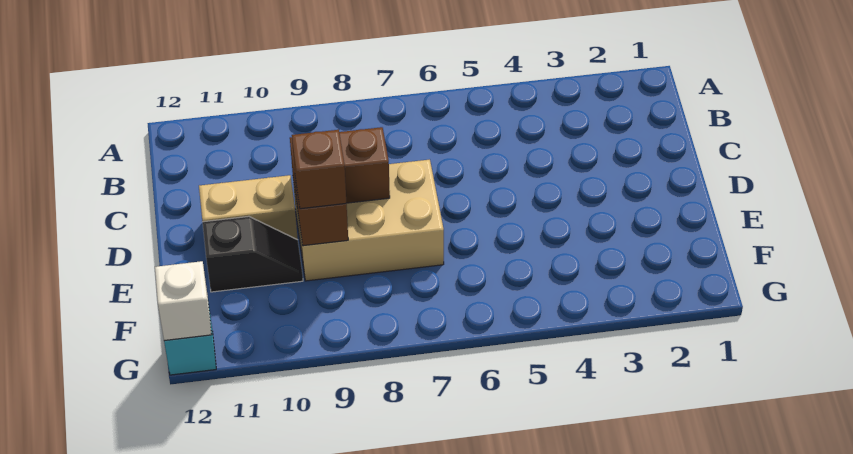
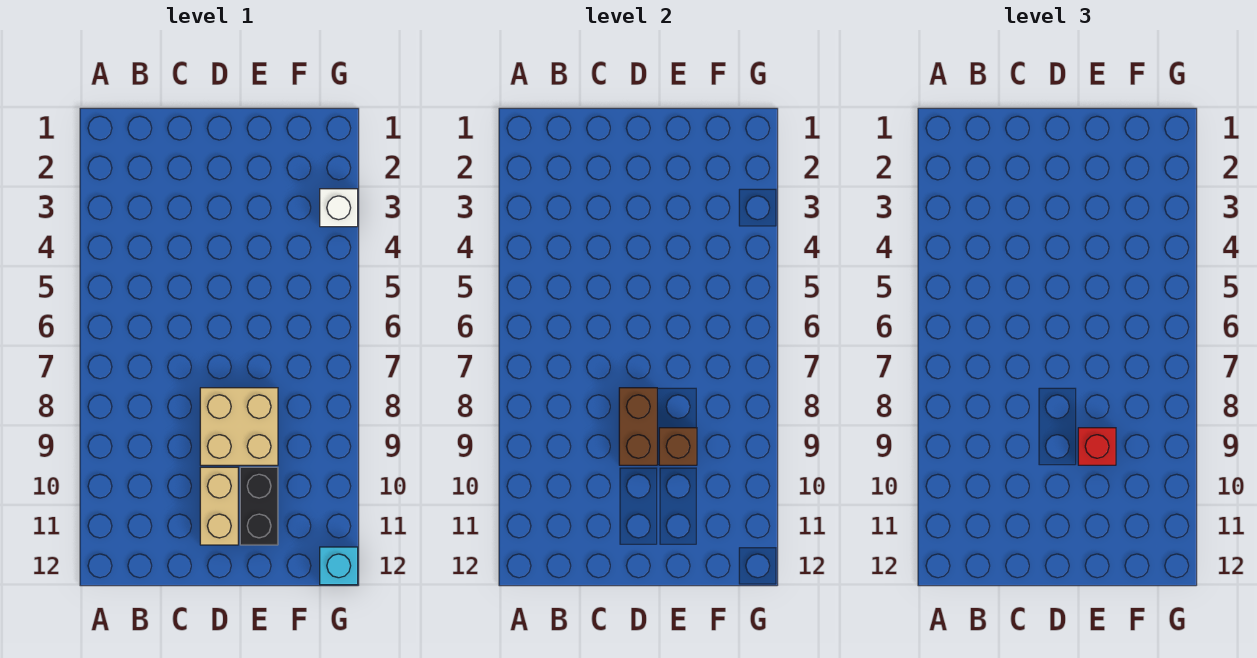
tan brick D7:E9 level 1 -> tan brick D8:E9 level 1
brown brick E9 level 3 -> red brick E9 level 3
black slope E10:E11 level 1 top 11 -> black brick E10:E11 level 1
white brick G12 level 2 -> white brick G3 level 1

